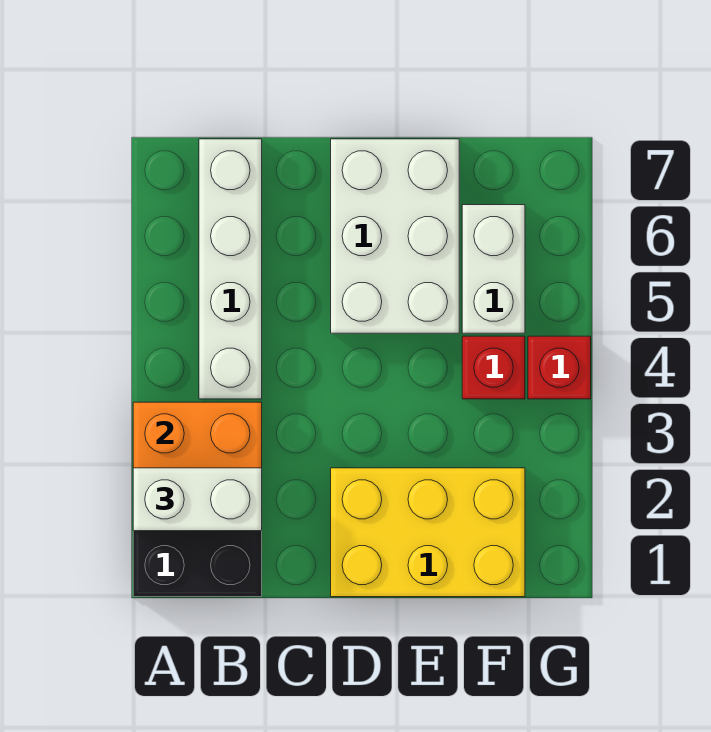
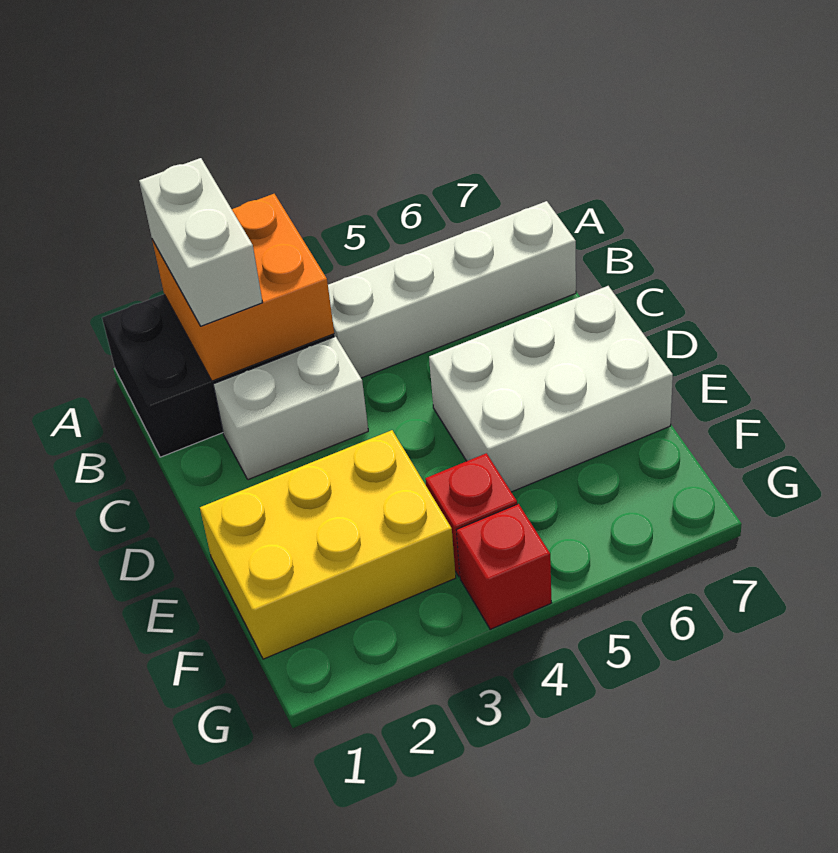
yellow brick D1:F2 level 1 -> yellow brick E1:F3 level 1
white brick F5:F6 level 1 -> white brick C2:C3 level 1

